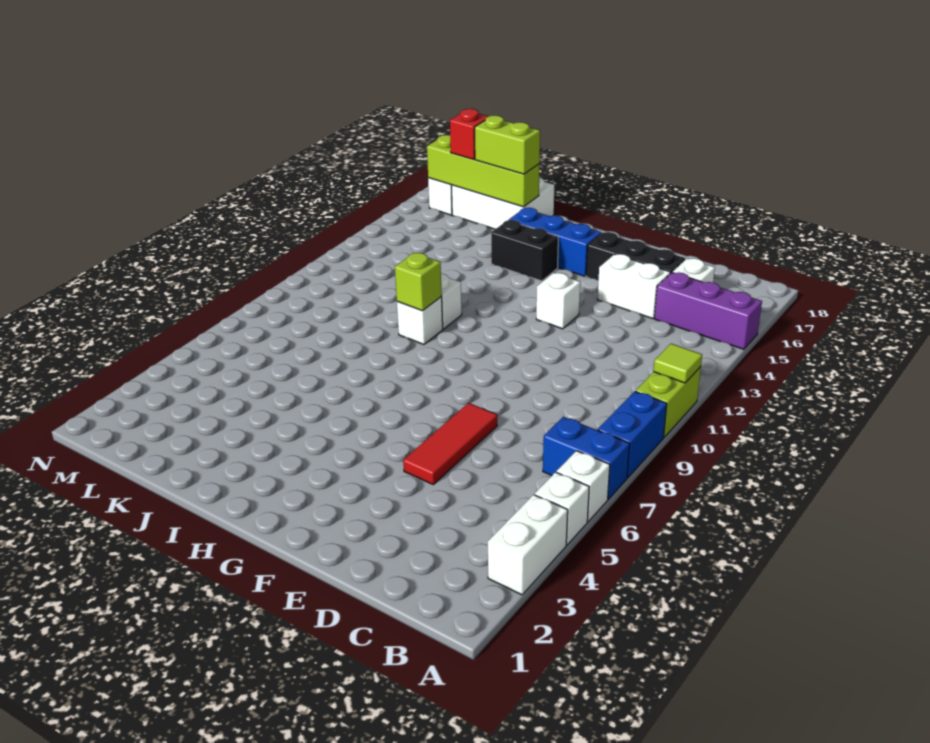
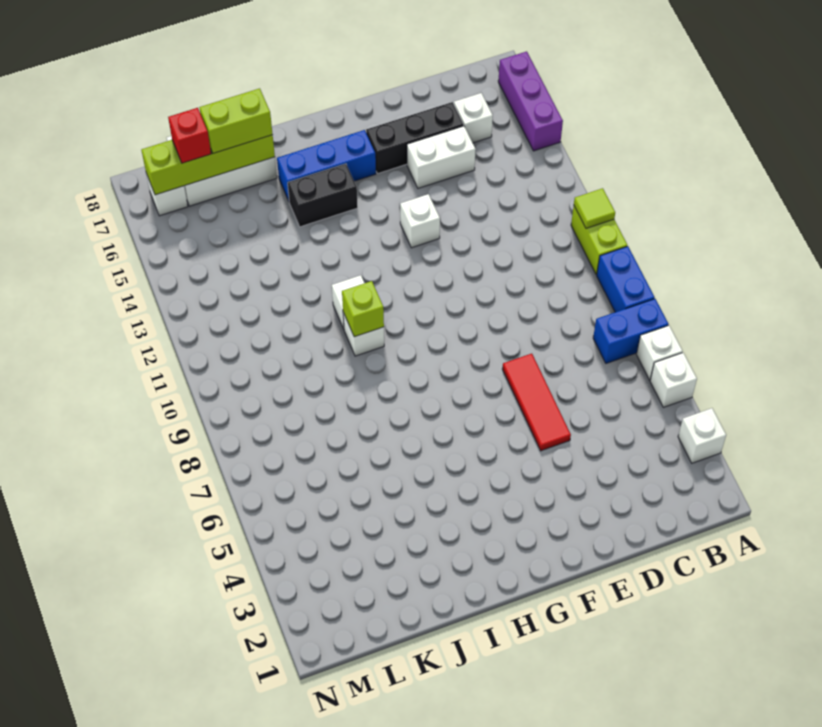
white brick A3:A4 level 1 -> white brick A3 level 1
purple brick A15:C15 level 1 -> purple brick A15:A17 level 1

